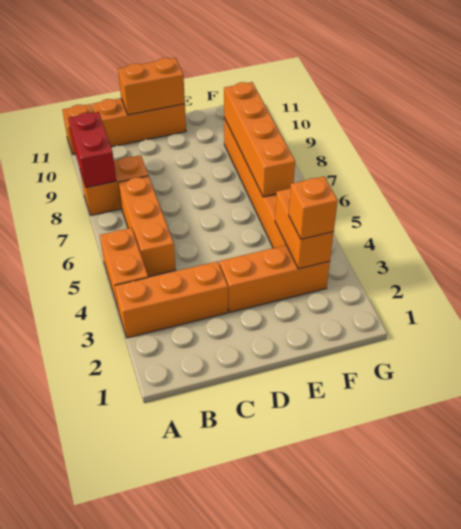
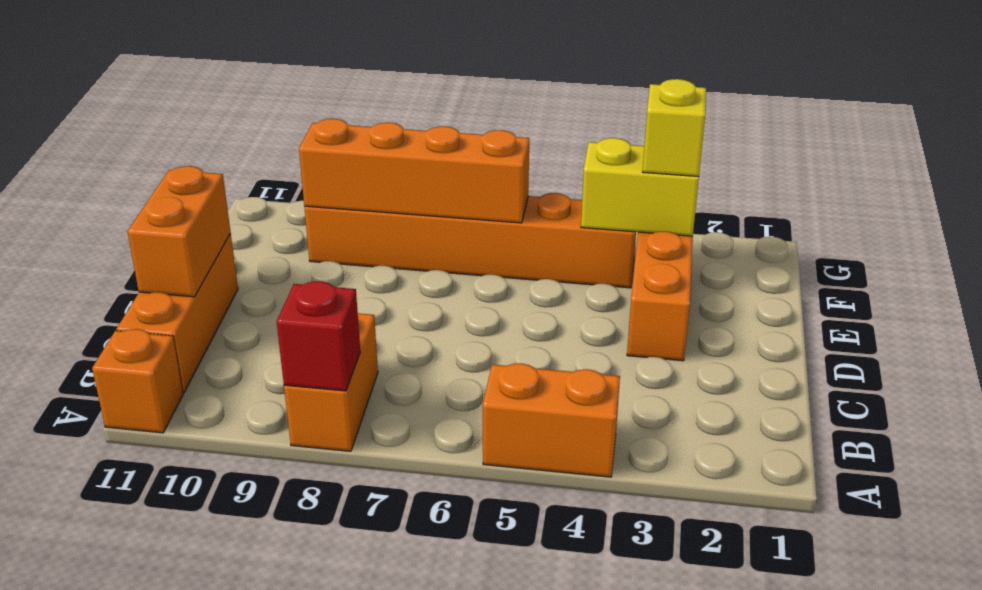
orange brick A3:C3 level 1 -> none
red brick A8:A9 level 2 -> red brick A8 level 2
orange brick B5:B7 level 1 -> none
orange brick F3:F4 level 2 -> yellow brick F3:F4 level 2
orange brick F3 level 3 -> yellow brick F3 level 3

